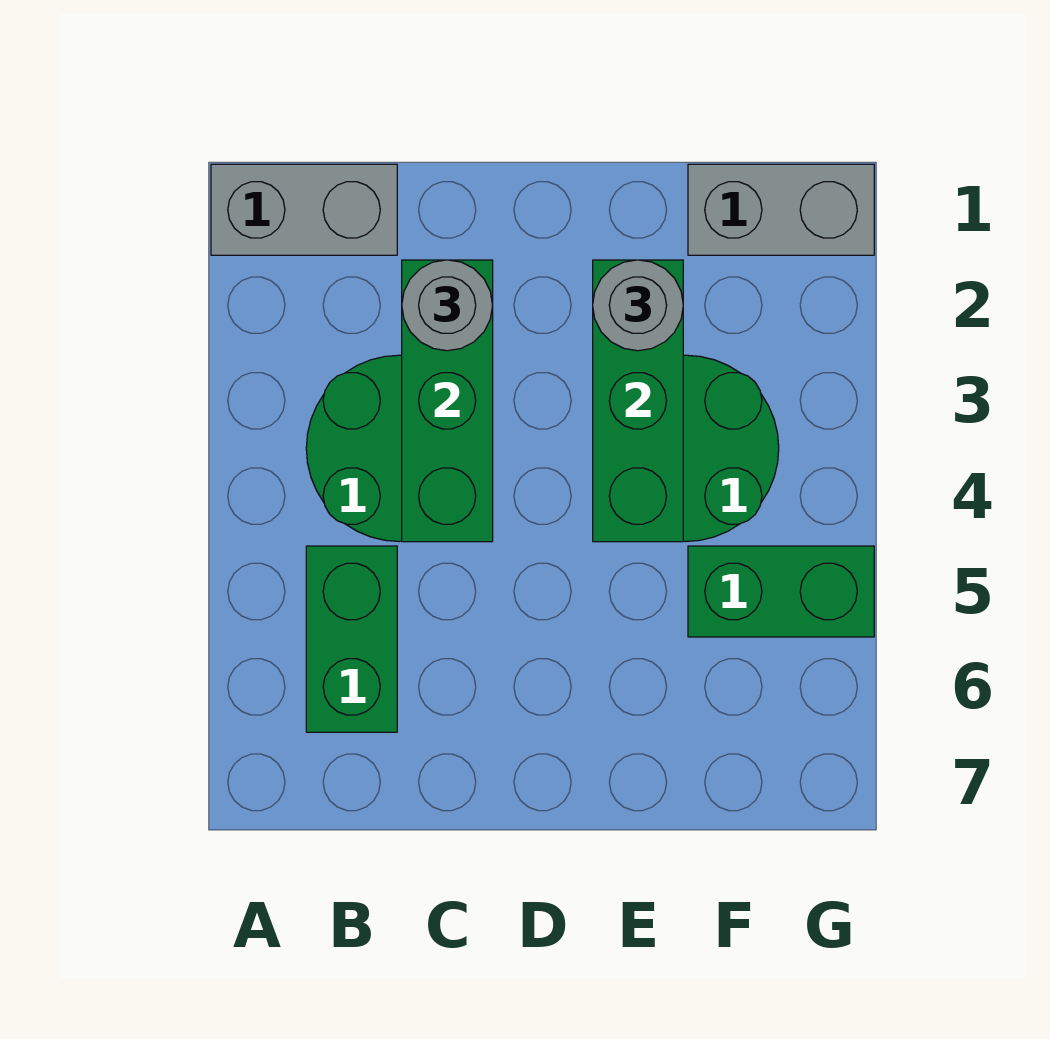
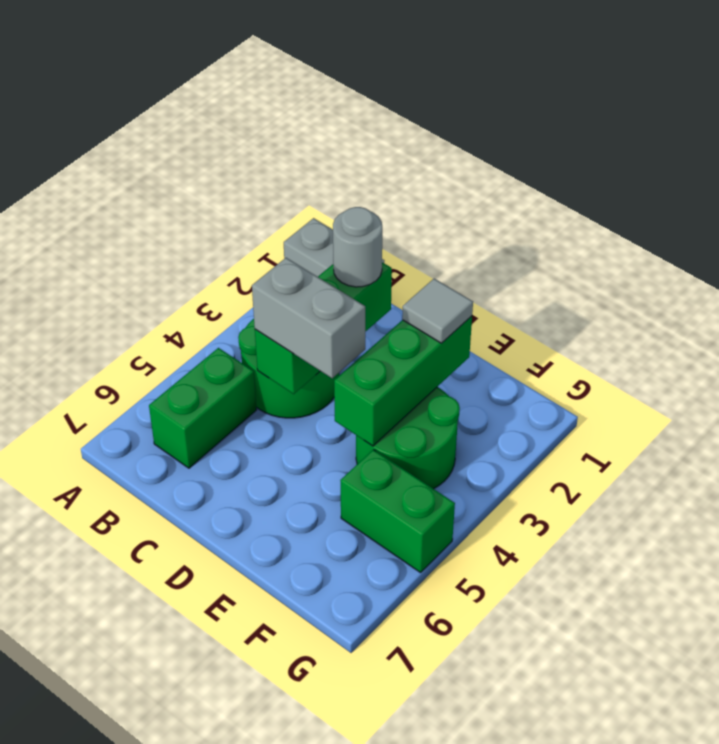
grey round brick E2 level 3 -> grey tile E2 level 3
grey brick F1:G1 level 1 -> grey brick C4:D4 level 3

